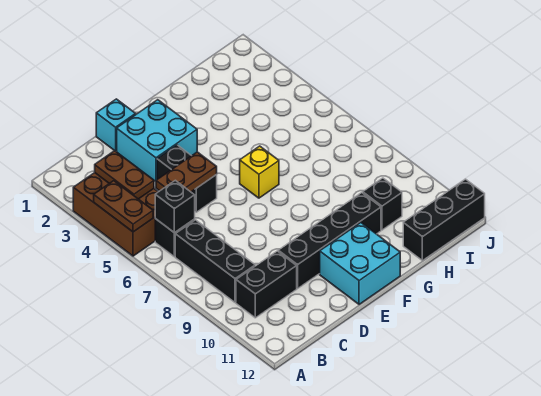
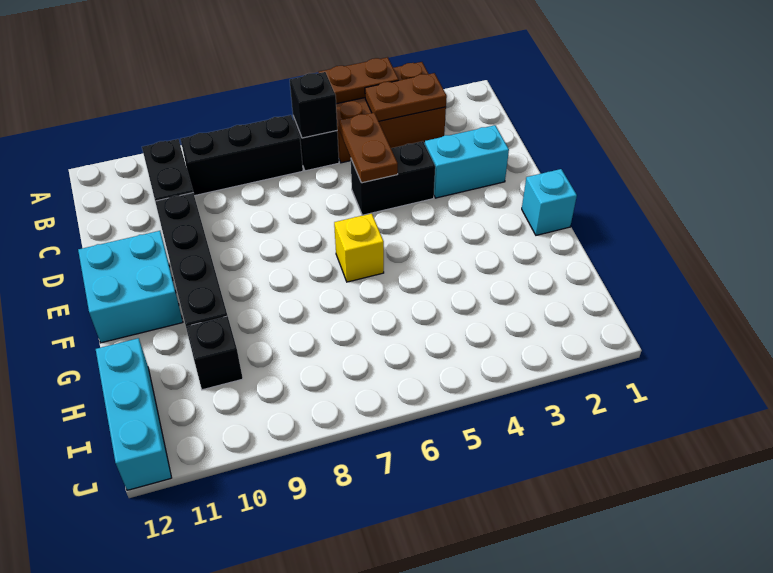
cyan brick D1 level 1 -> cyan brick F1 level 1
cyan brick D2:E3 level 1 -> cyan brick D2:D3 level 1
black brick H12:J12 level 1 -> cyan brick H12:J12 level 1

